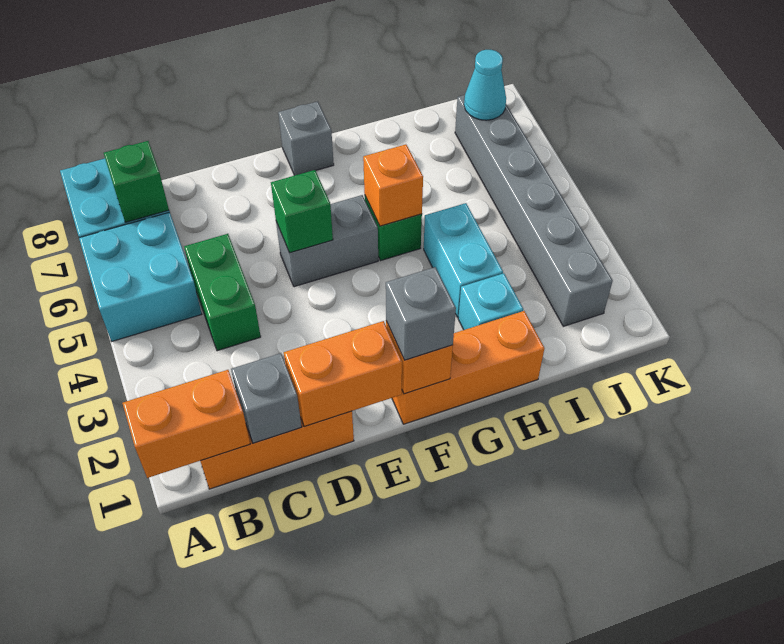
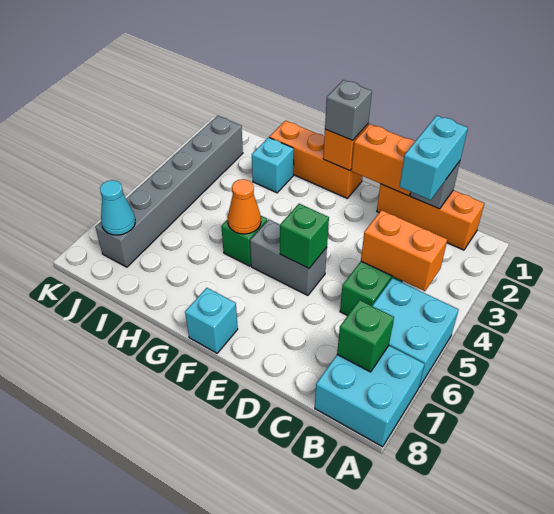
orange brick A1:B1 level 2 -> orange brick B4:C4 level 2
grey brick F8 level 1 -> cyan brick F8 level 1
orange brick G5 level 2 -> orange cone G5 level 2
cyan brick H3:H4 level 1 -> cyan brick C1:C2 level 3

